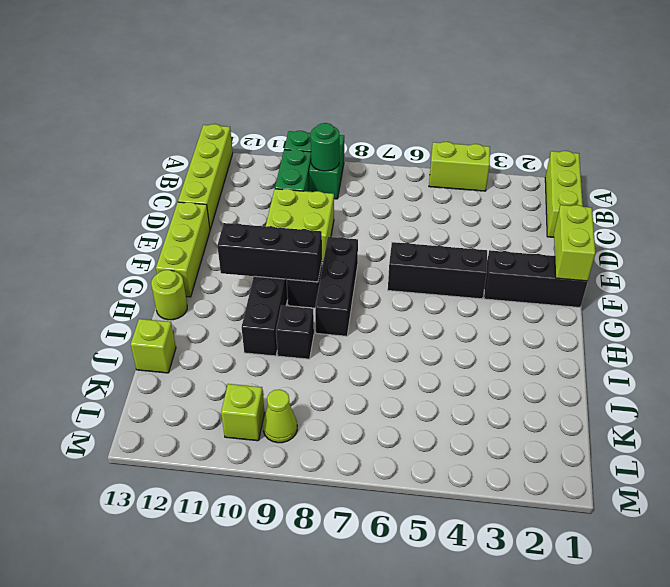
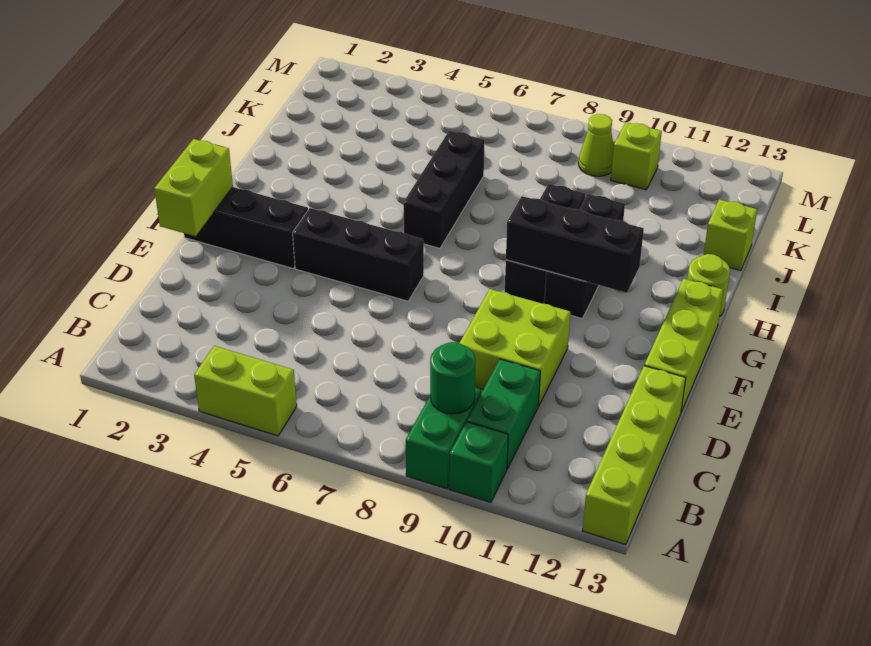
lime brick A1:C1 level 1 -> none
black brick F8:H8 level 1 -> black brick H6:J6 level 1

